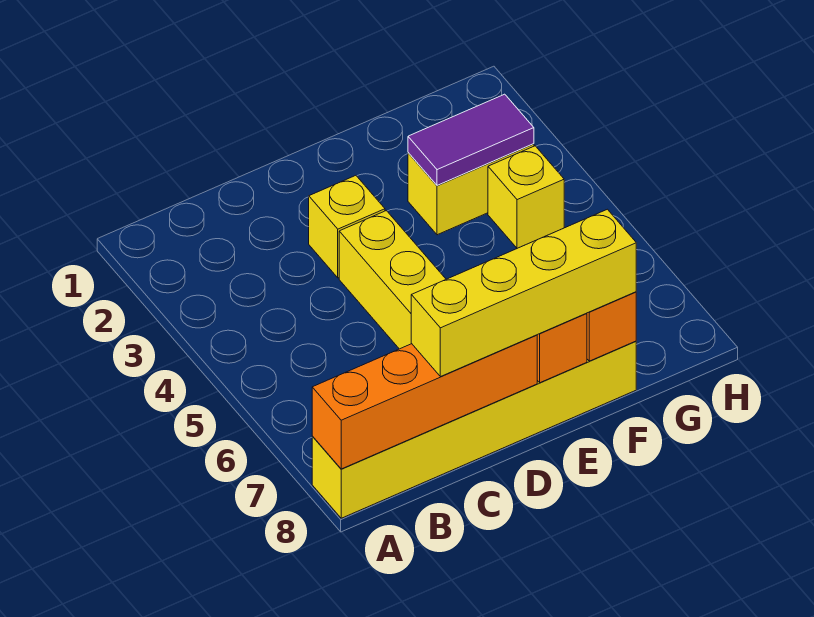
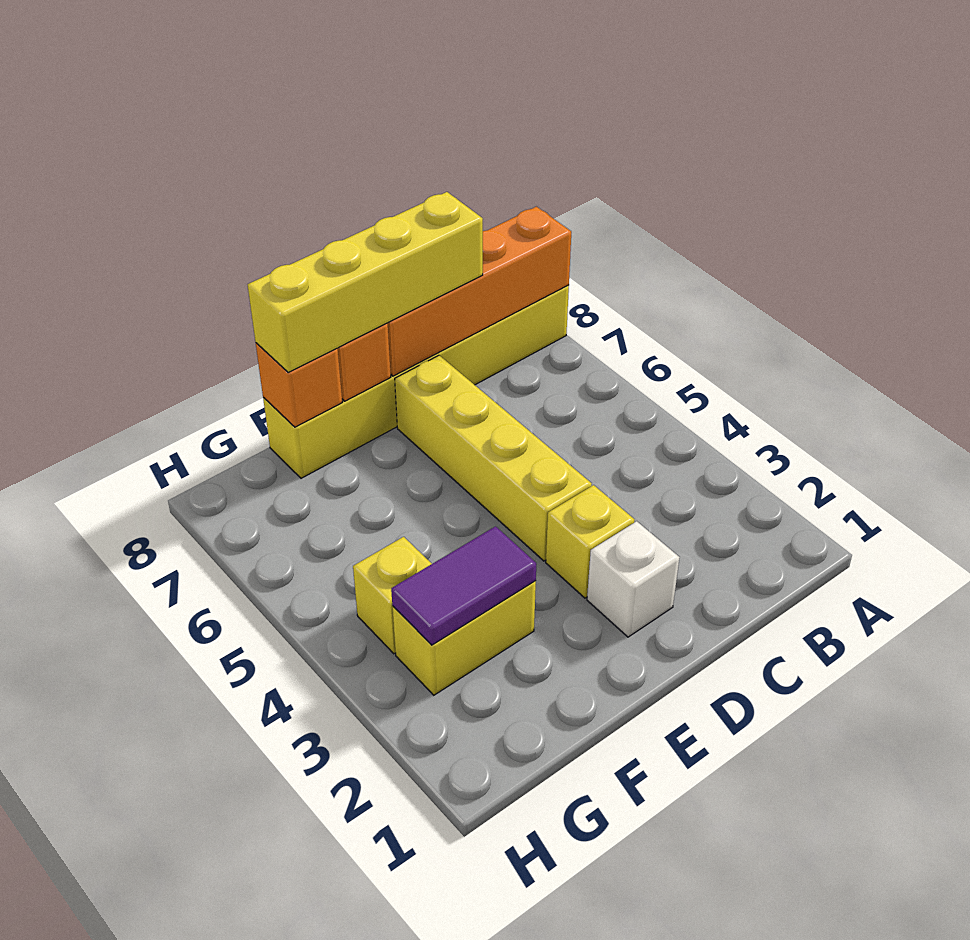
none -> white brick D2 level 1

